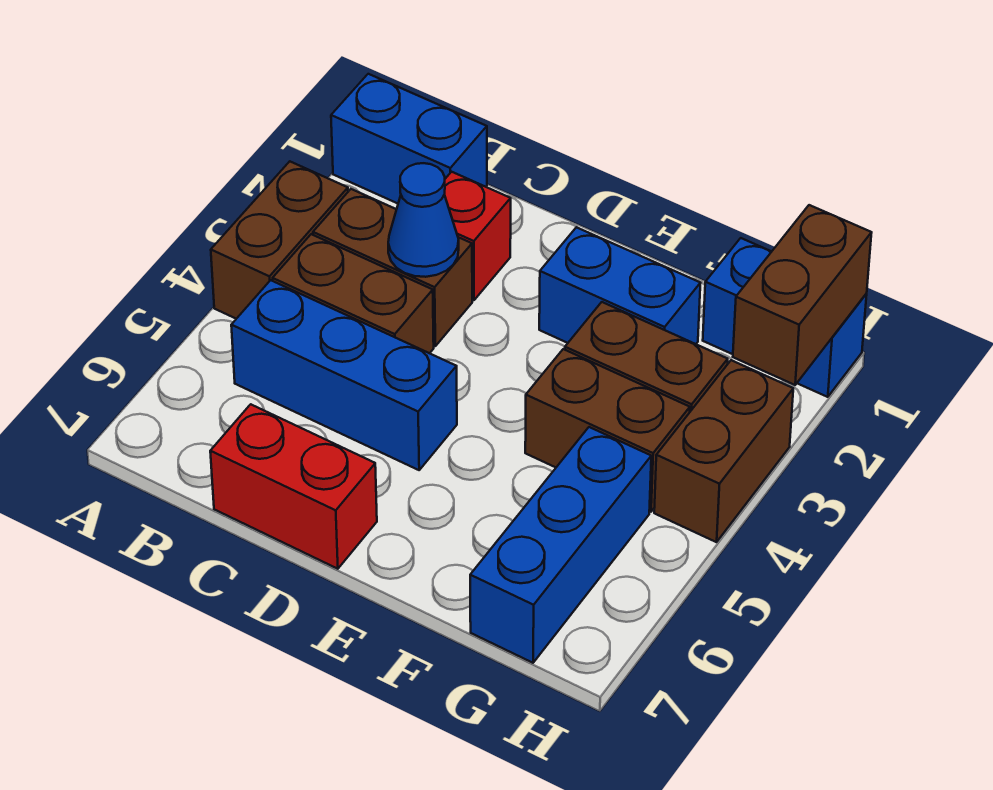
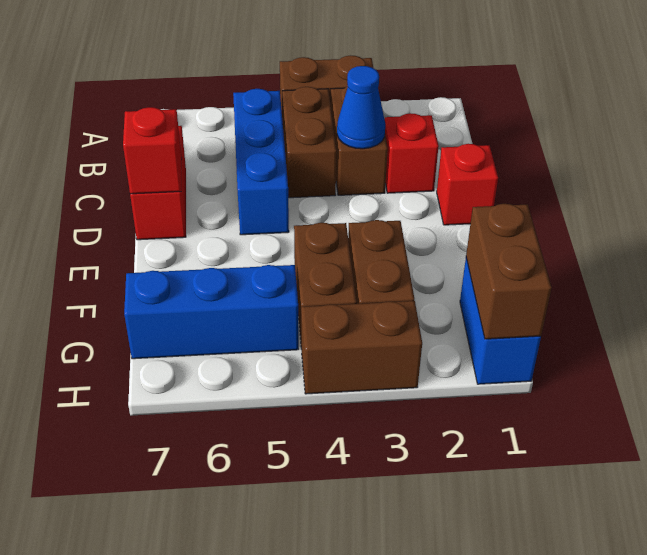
blue brick A1:B1 level 1 -> none
none -> red brick D1 level 1
none -> red brick D7 level 2
blue brick E2:F2 level 1 -> none
brown brick H1:H2 level 2 -> brown brick G1:H1 level 2

